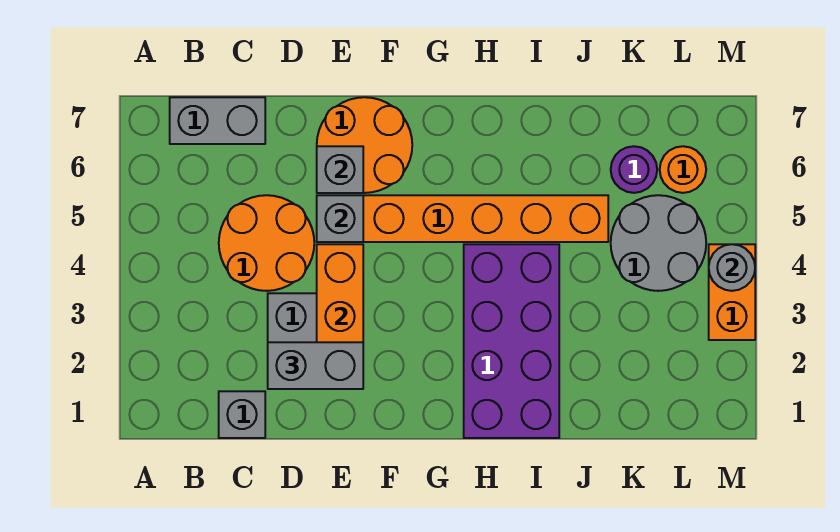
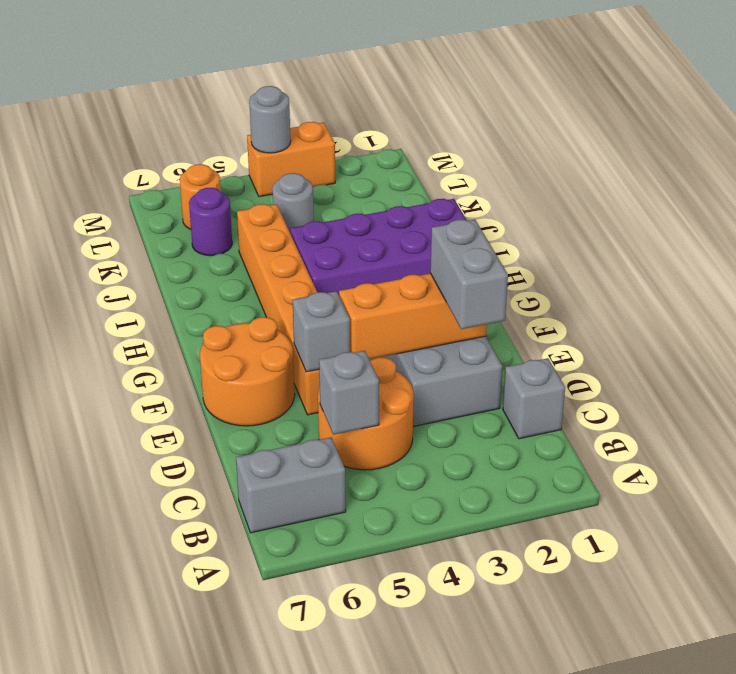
grey brick B7:C7 level 1 -> grey brick B6:B7 level 1
grey brick E6 level 2 -> grey brick C5 level 2
grey round brick K4:L5 level 1 -> grey round brick K4 level 1

